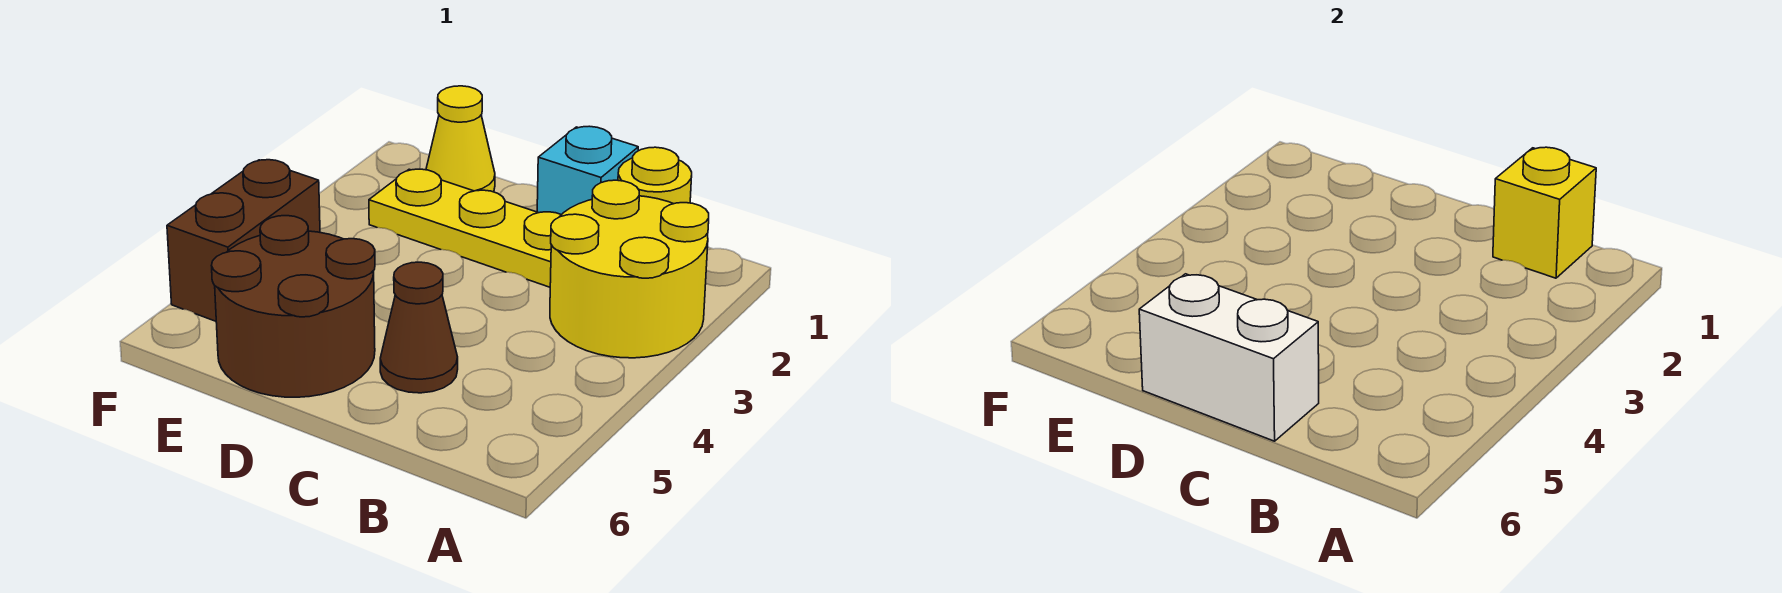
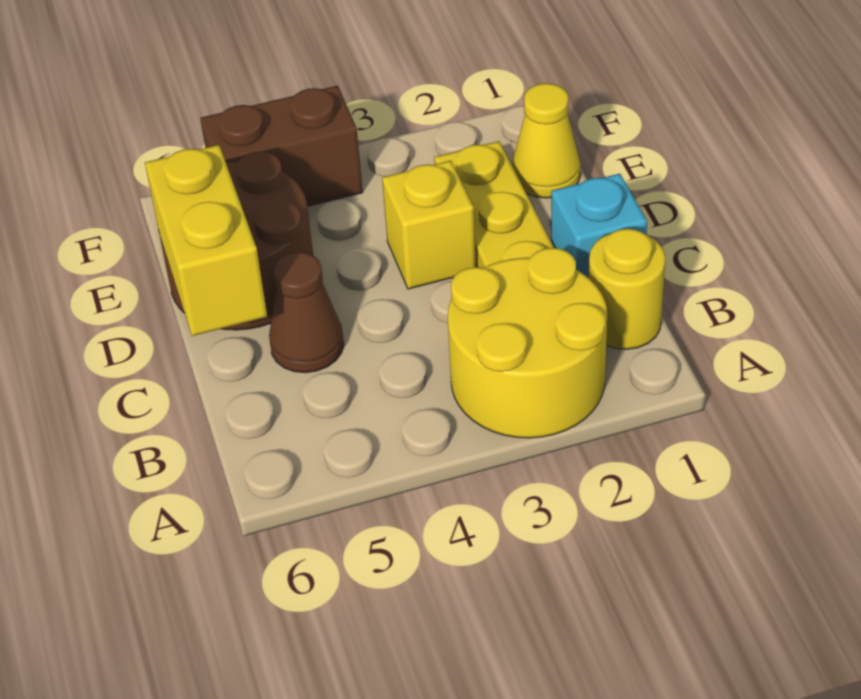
yellow brick B1 level 2 -> yellow brick D3 level 1
white brick C6:D6 level 2 -> yellow brick C6:D6 level 2

